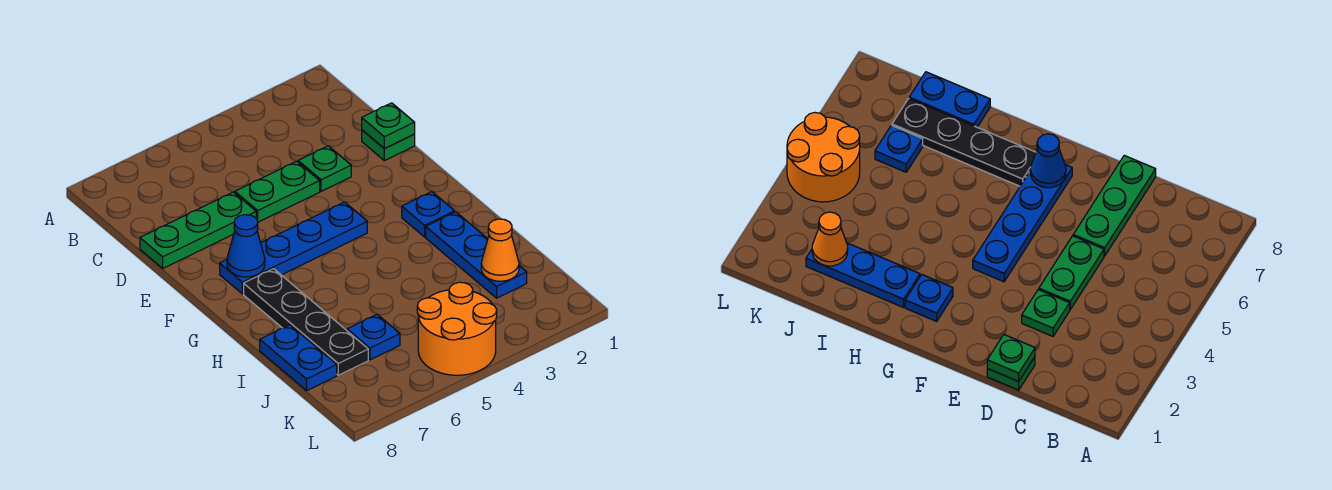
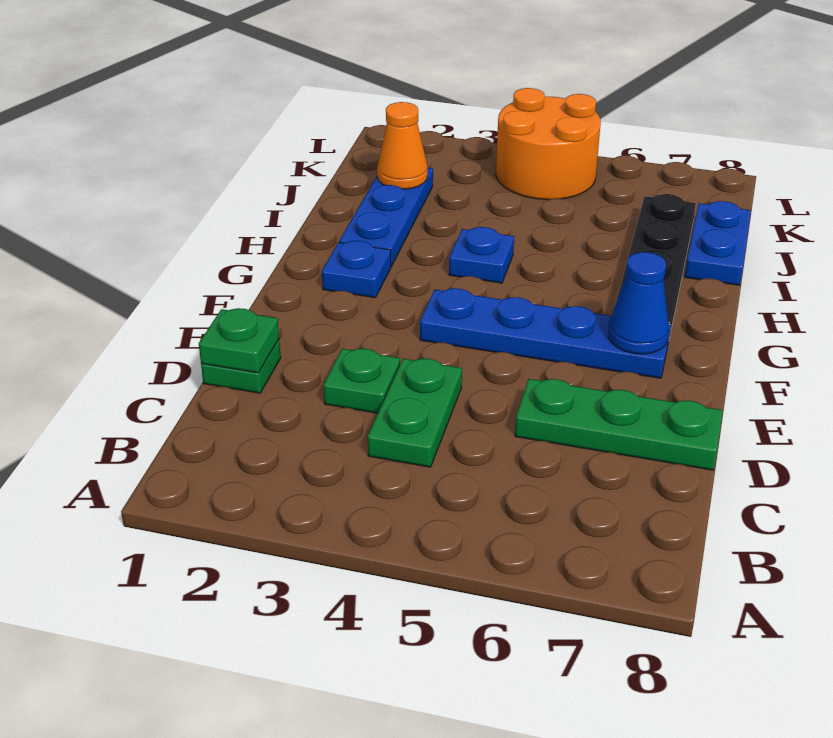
green plate D4:D5 level 1 -> green plate C4:D4 level 1
blue plate J6 level 1 -> blue plate H4 level 1

